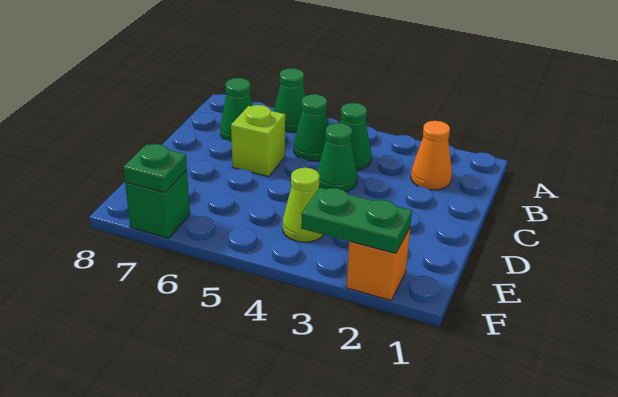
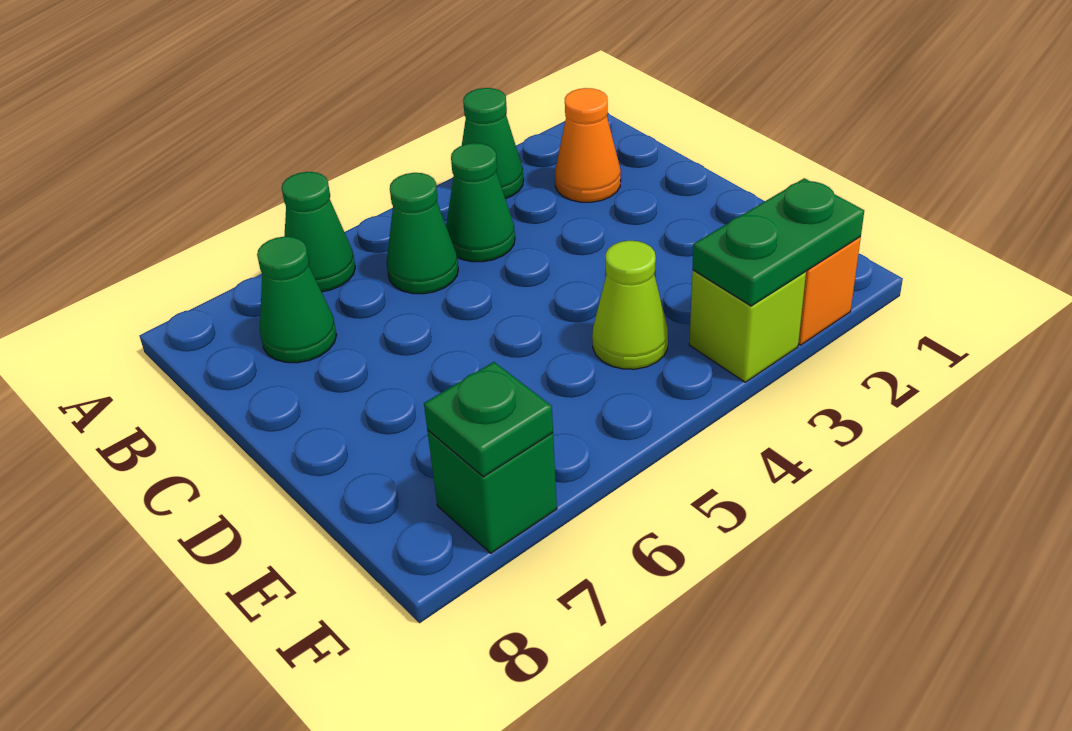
green cone C4 level 1 -> green cone A3 level 1
lime brick C6 level 1 -> lime brick F3 level 1

